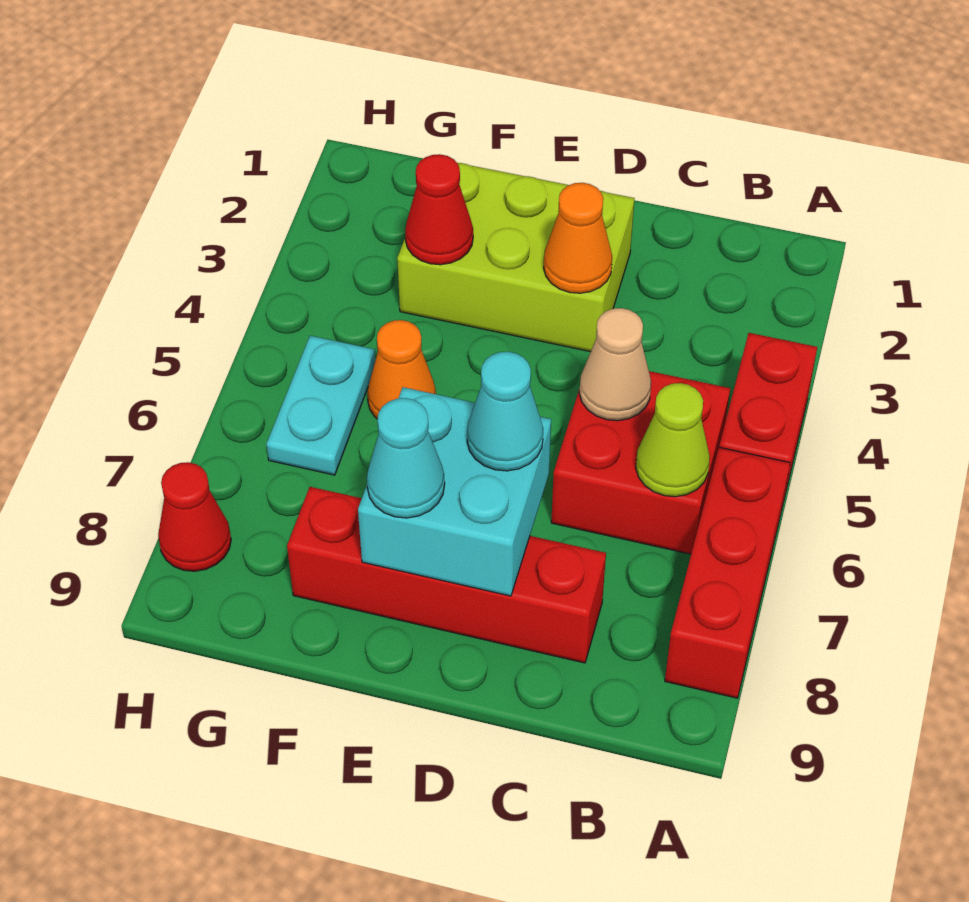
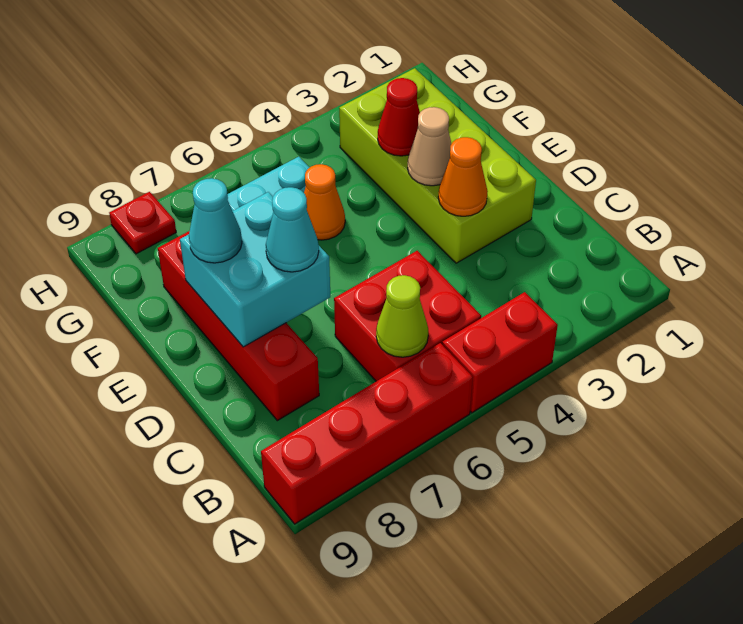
red brick A6:A8 level 1 -> red brick A6:A9 level 1
tan cone C5 level 2 -> tan cone E3 level 2
lime brick D2:F3 level 1 -> lime brick D2:G3 level 1
red cone H8 level 1 -> red plate H8 level 1

